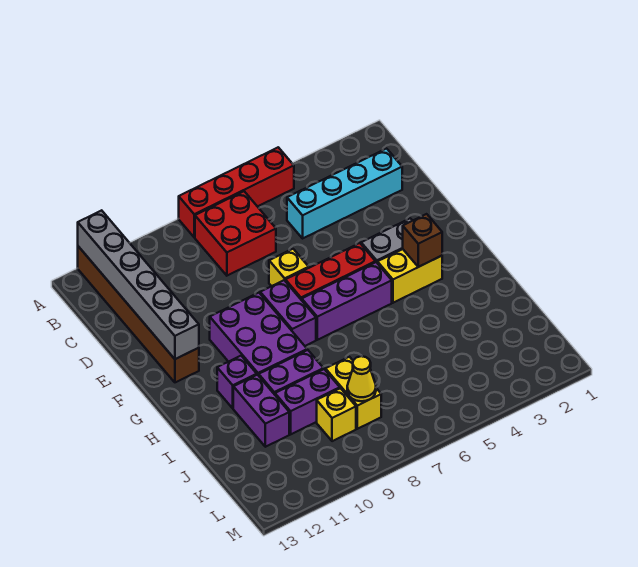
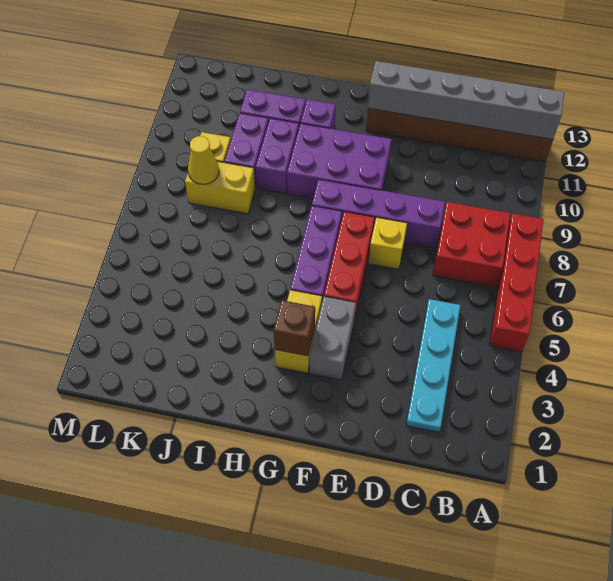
cyan brick C2:C5 level 1 -> cyan plate C2:C5 level 1
purple brick F8:G8 level 1 -> purple brick D8:G8 level 1

